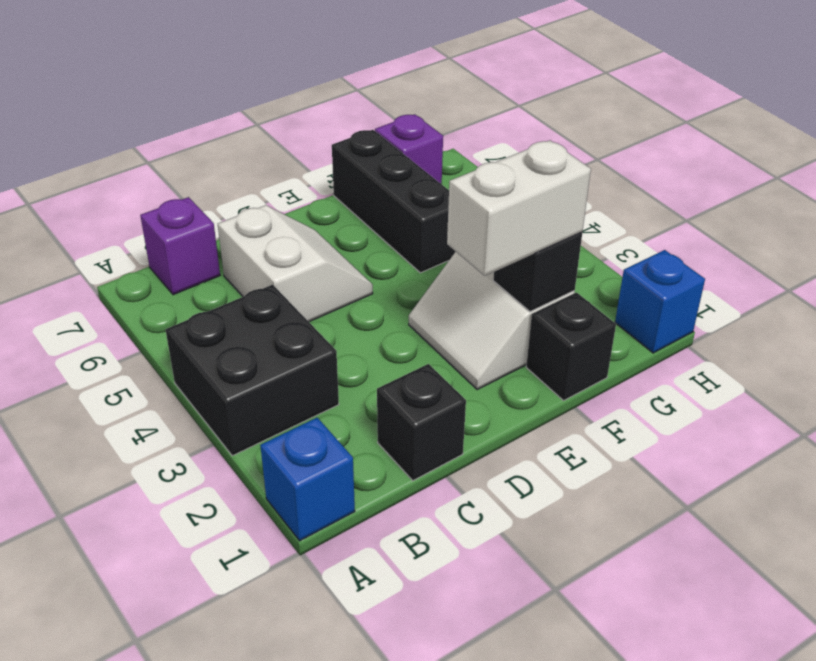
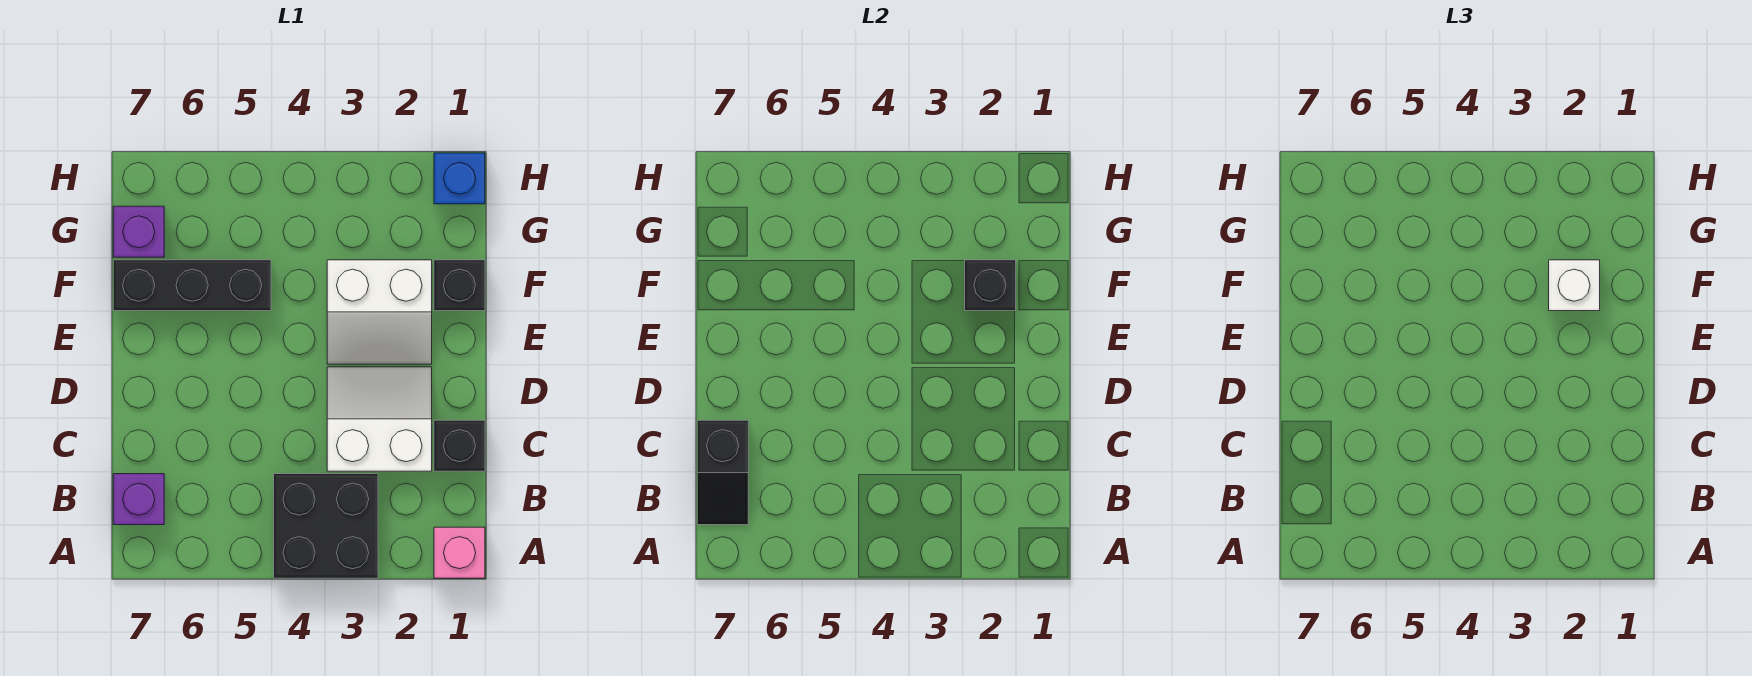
blue brick A1 level 1 -> pink brick A1 level 1
none -> black slope B7:C7 level 2 top C
white slope C5:D6 level 1 top C -> white slope C2:D3 level 1 top C
white brick E2:F2 level 3 -> white brick F2 level 3

